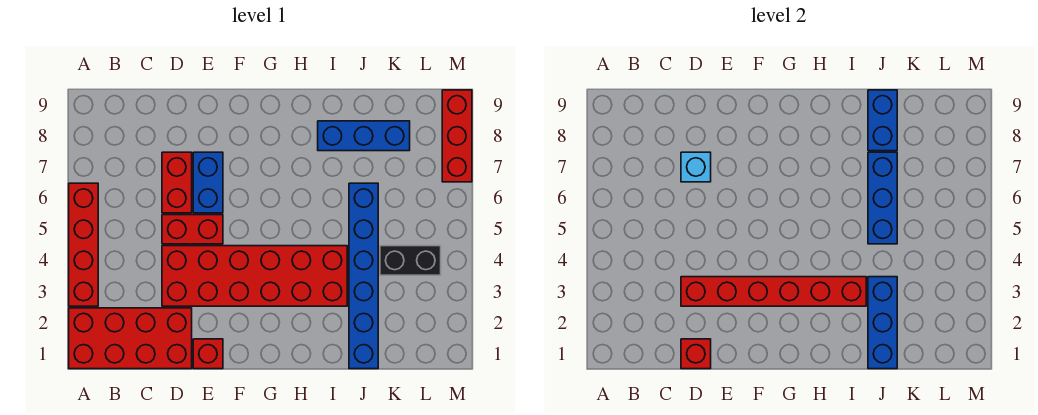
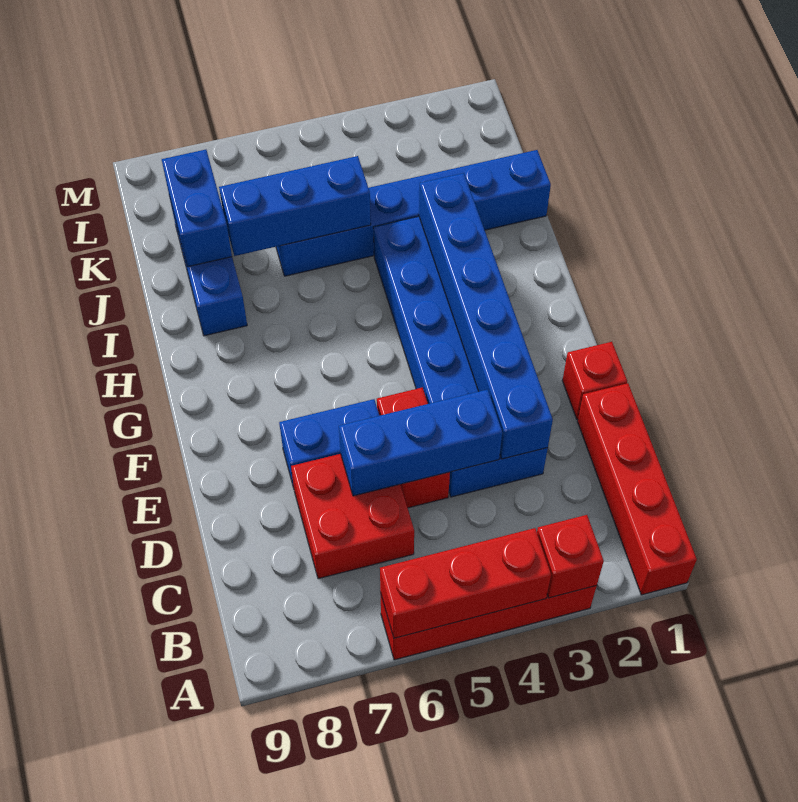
red brick A1:D2 level 1 -> red brick A1:D1 level 1
red brick D1 level 2 -> red brick A3 level 2
red brick D3:I4 level 1 -> blue brick D3:I4 level 1
red brick D3:I3 level 2 -> blue brick D3:I3 level 2
red brick D6:D7 level 1 -> red brick C6:D7 level 1
cyan brick D7 level 2 -> none
blue brick J1:J3 level 2 -> blue brick D4:D6 level 2
blue brick J8:J9 level 2 -> blue brick J8:K8 level 2
black brick K4:L4 level 1 -> none
red brick M7:M9 level 1 -> red brick A4:A6 level 2

